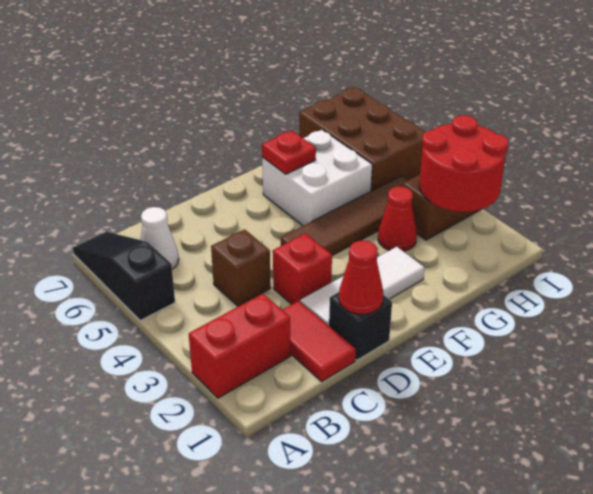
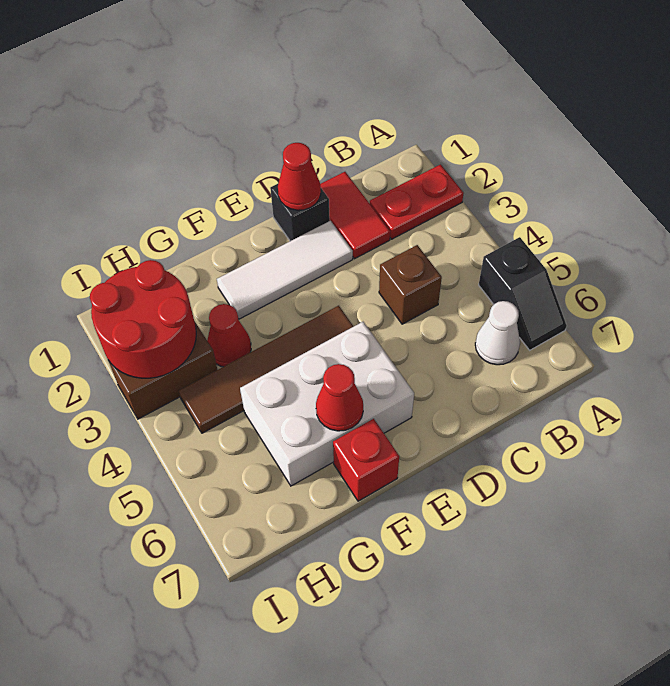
red brick A2:B2 level 1 -> red plate A2:B2 level 1
black slope A5:A7 level 1 top 5 -> black slope A5:A6 level 1 top 5
red brick D3 level 1 -> red brick F7 level 1
white brick F5:G6 level 1 -> white brick E5:G6 level 1
red plate F6 level 2 -> red cone F6 level 2
brown brick H5:I7 level 1 -> none

